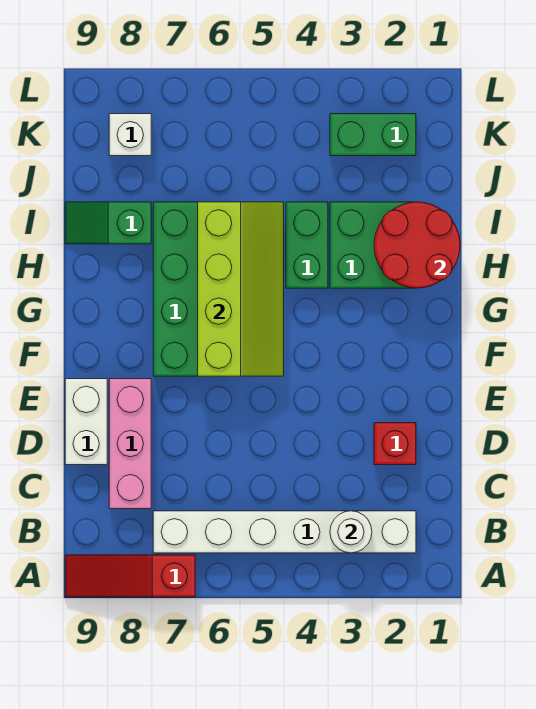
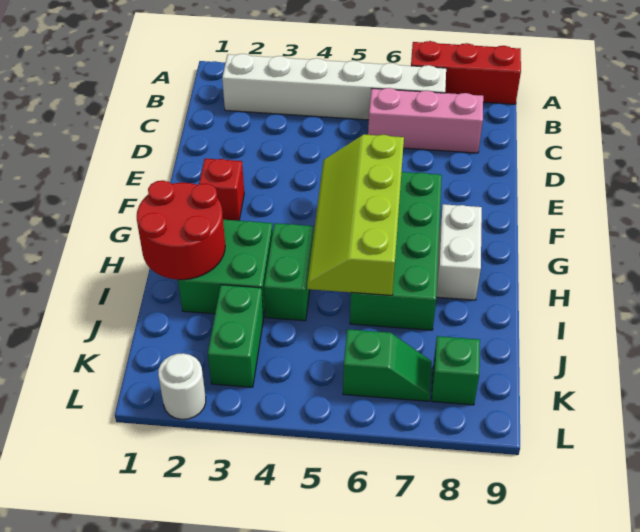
red slope A7:A9 level 1 top 7 -> red brick A7:A9 level 1
white round brick B3 level 2 -> white round brick L2 level 1
pink brick C8:E8 level 1 -> pink brick C6:C8 level 1
red brick D2 level 1 -> red brick F2 level 1
white brick D9:E9 level 1 -> white brick G8:H8 level 1
green slope I8:I9 level 1 top 8 -> green slope K6:K7 level 1 top 6
green brick K2:K3 level 1 -> green brick J3:K3 level 1
white brick K8 level 1 -> green brick K8 level 1

